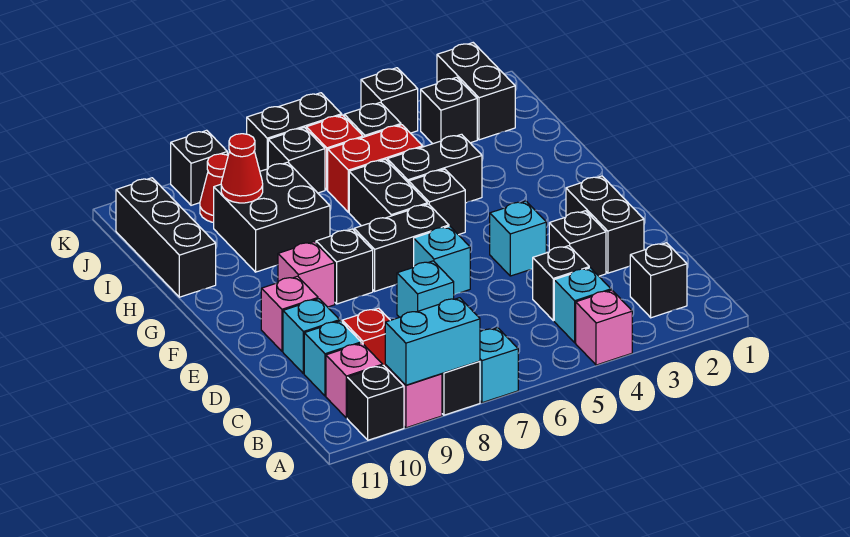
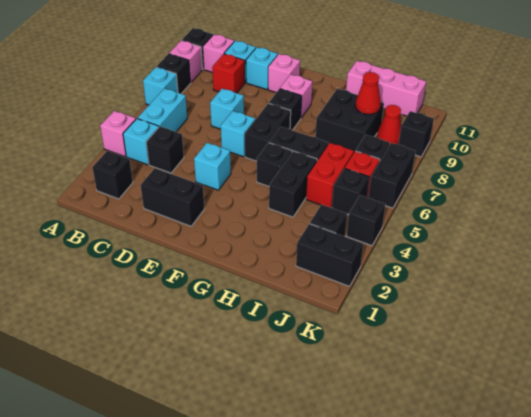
cyan brick A8:A9 level 2 -> cyan brick B5:B6 level 1
black brick D3 level 1 -> none
black brick H11:J11 level 1 -> pink brick H11:J11 level 1

